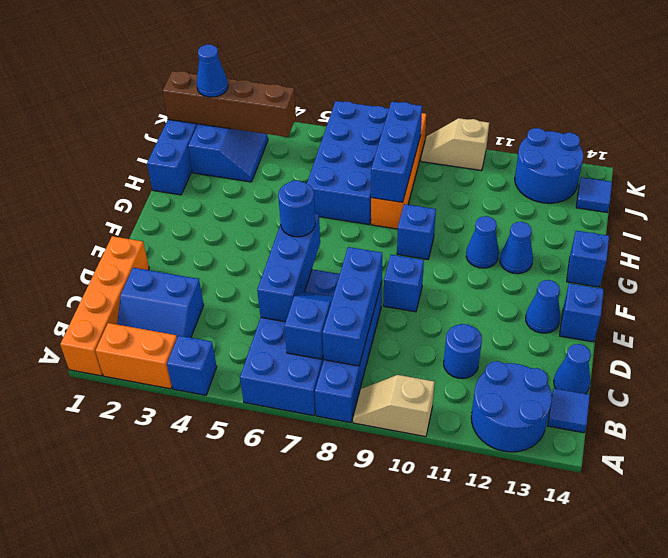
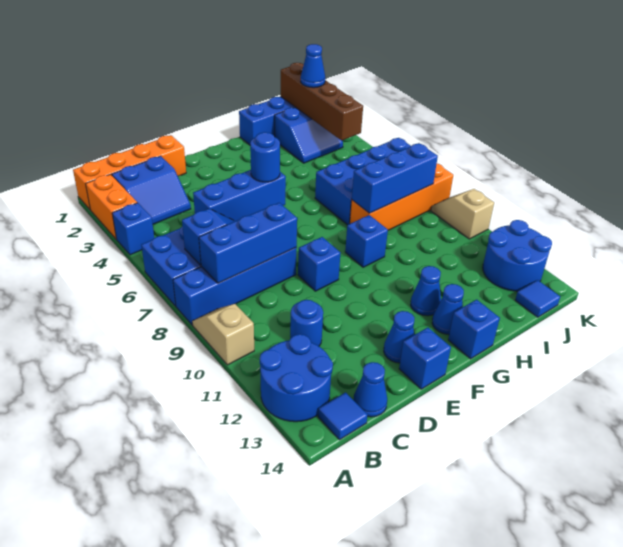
blue slope B2:C3 level 1 top C -> blue slope B2:C3 level 1 top 2
blue cone G11 level 1 -> blue cone G13 level 1

